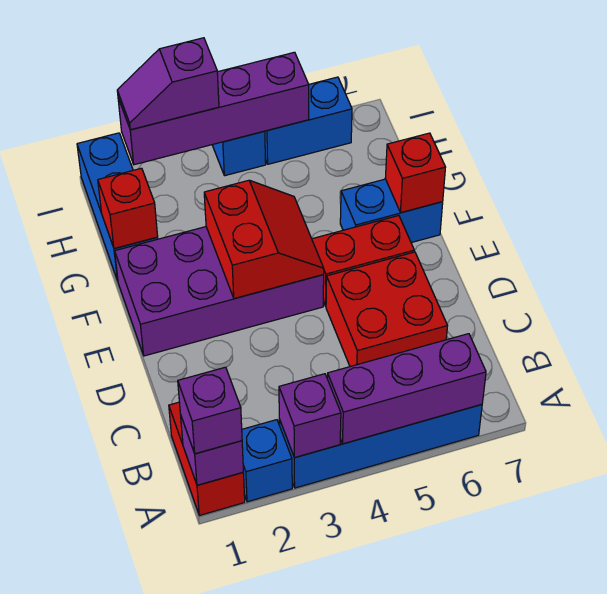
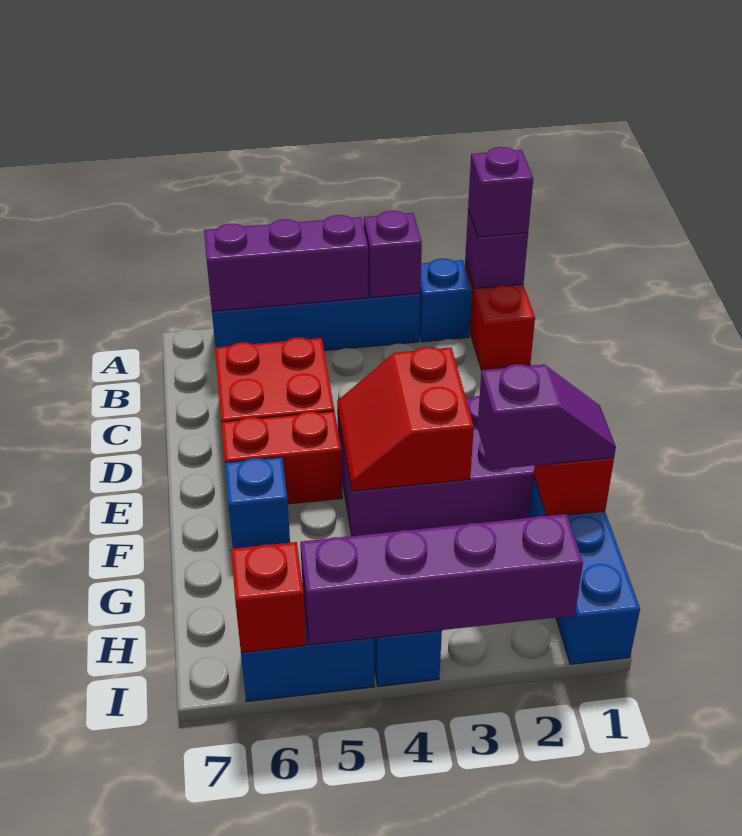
blue brick F6:F7 level 1 -> blue brick F6 level 1
red brick F7 level 2 -> red brick I6 level 2
purple slope I2:I3 level 3 top 3 -> purple slope G1:G2 level 3 top 2

